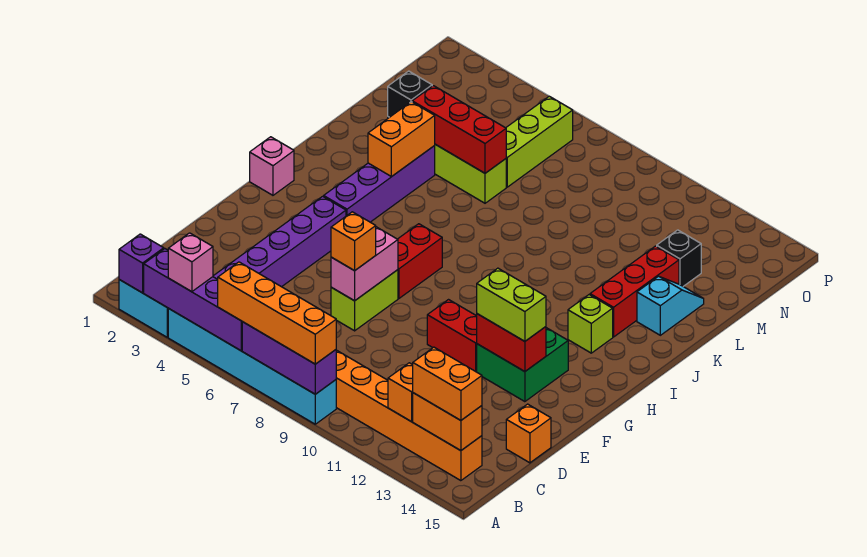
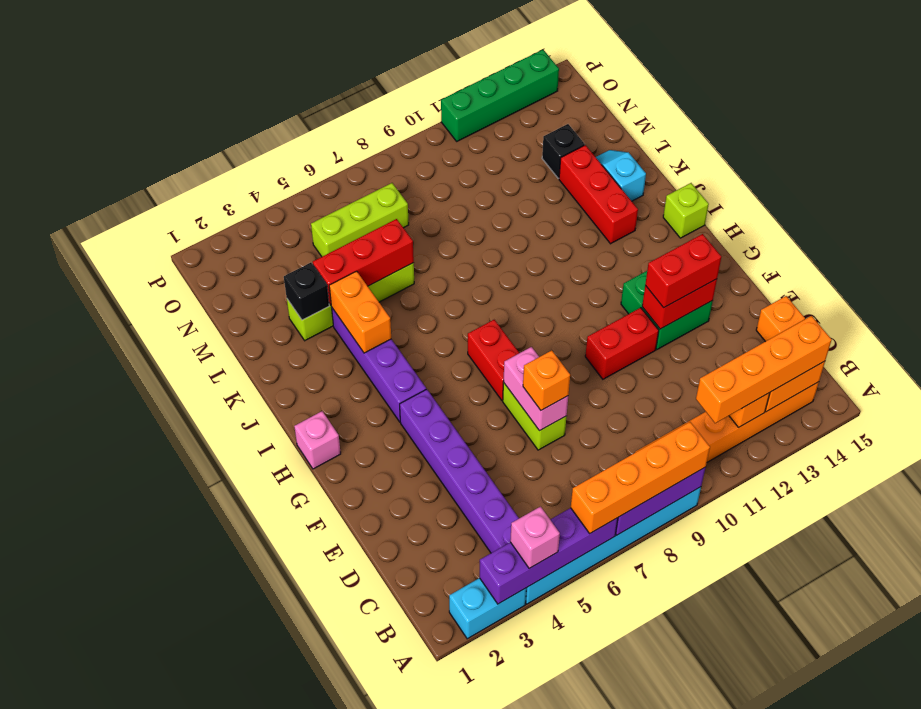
purple brick A2 level 2 -> none
orange brick B13:B14 level 3 -> orange brick B11:B14 level 3
lime brick F12:F13 level 3 -> red brick F12:F13 level 3
lime brick I13 level 1 -> lime brick I15 level 1
lime brick M6:O6 level 1 -> lime brick N5:N7 level 1
none -> green brick P11:P14 level 1

